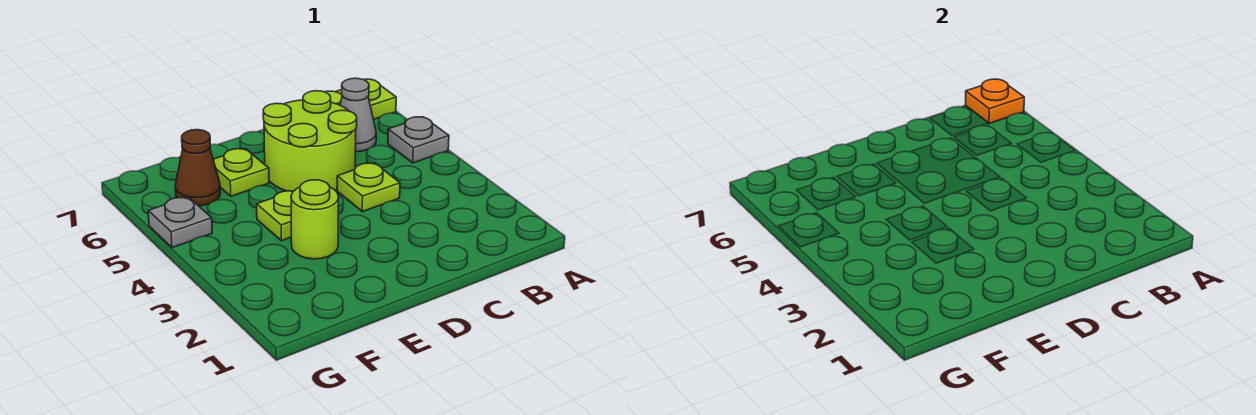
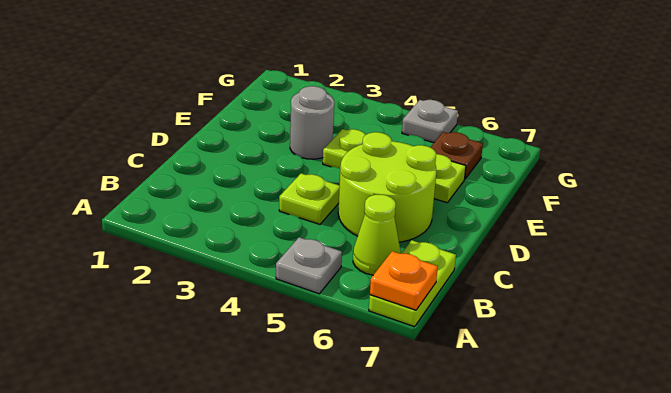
grey cone B6 level 1 -> lime cone B6 level 1
lime round brick E3 level 1 -> grey round brick E3 level 1
brown cone F6 level 1 -> brown plate F6 level 1

